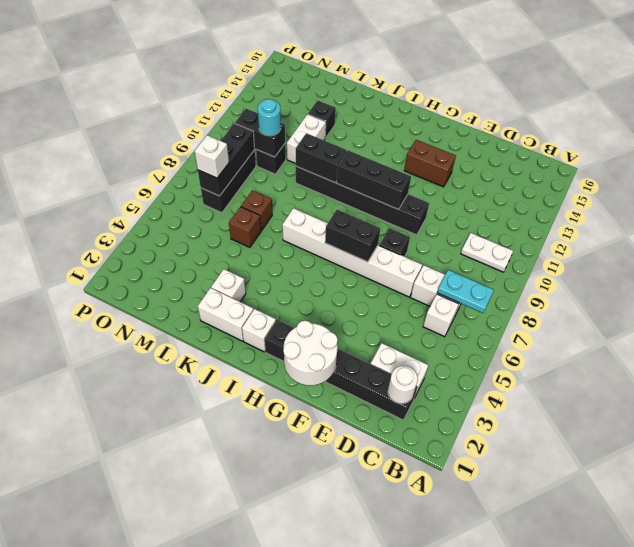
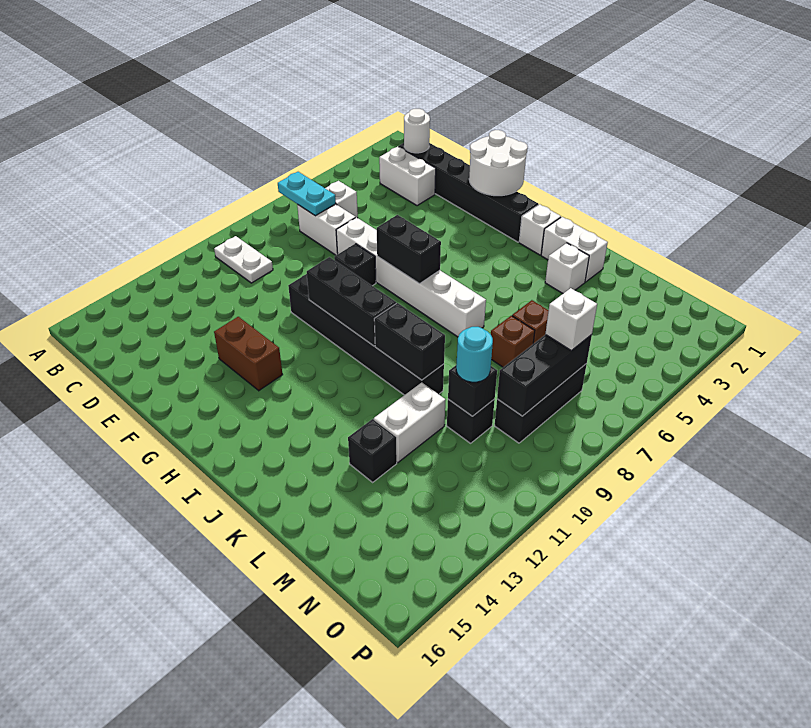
black brick M10:N10 level 2 -> black brick M10 level 2

